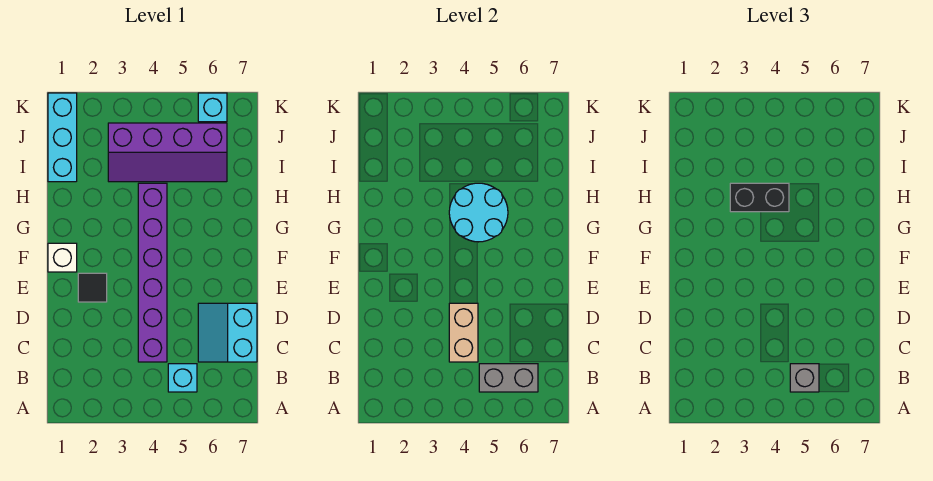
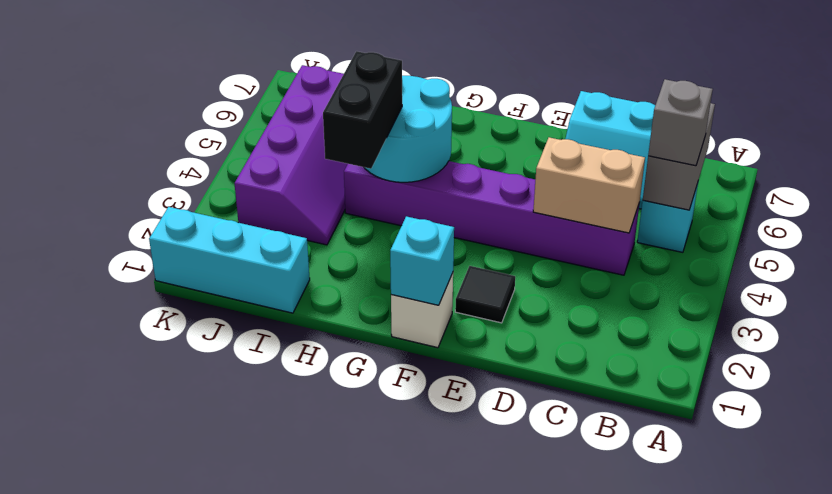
cyan brick K6 level 1 -> cyan brick F1 level 2

